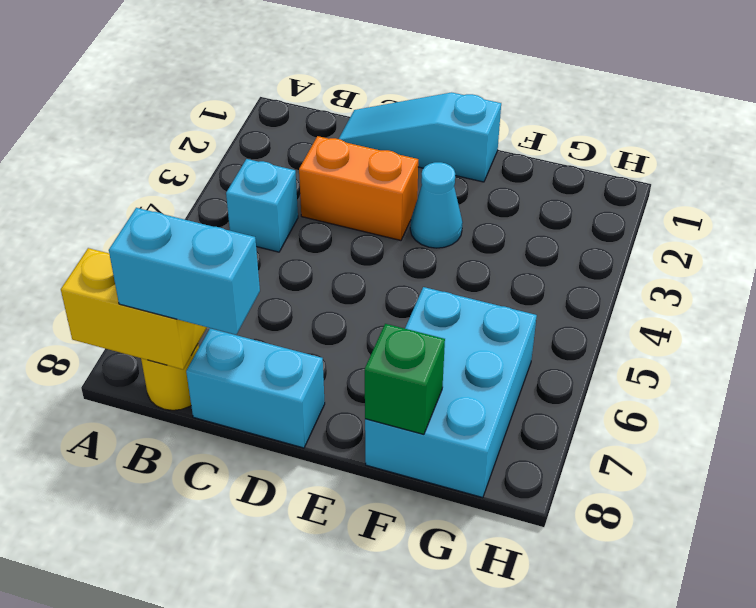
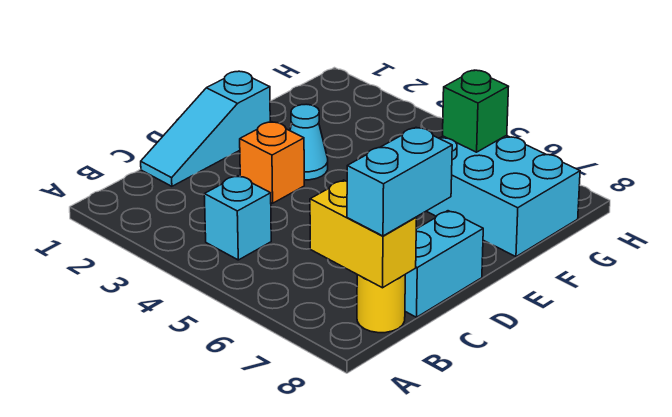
yellow brick A8:B8 level 2 -> yellow brick B7:B8 level 2
orange brick C3:D3 level 1 -> orange brick D3 level 1
green brick F8 level 2 -> green brick G6 level 2

